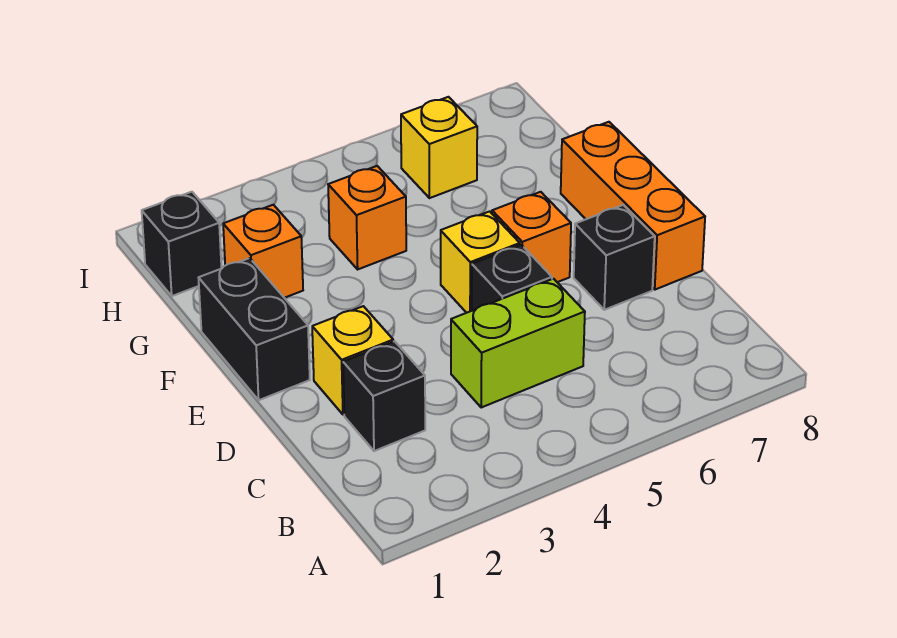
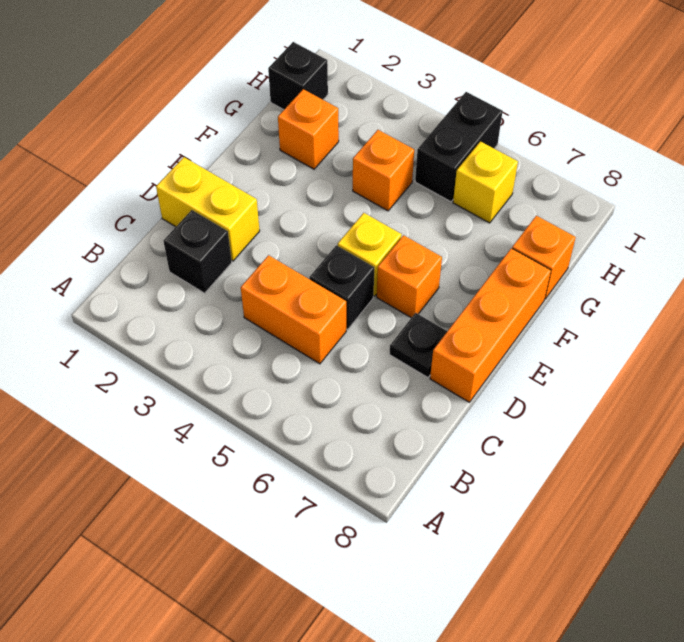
lime brick C4:C5 level 1 -> orange brick C4:C5 level 1
yellow brick D2 level 1 -> yellow brick D1:D2 level 1
black brick D7 level 1 -> black plate D7 level 1
black brick E1:F1 level 1 -> black brick H5:I5 level 1
none -> orange brick G8 level 1

